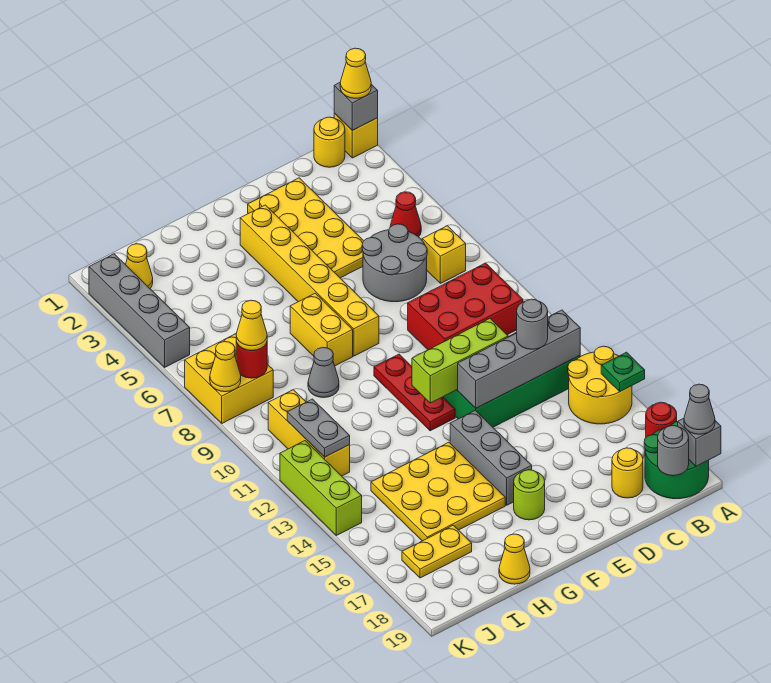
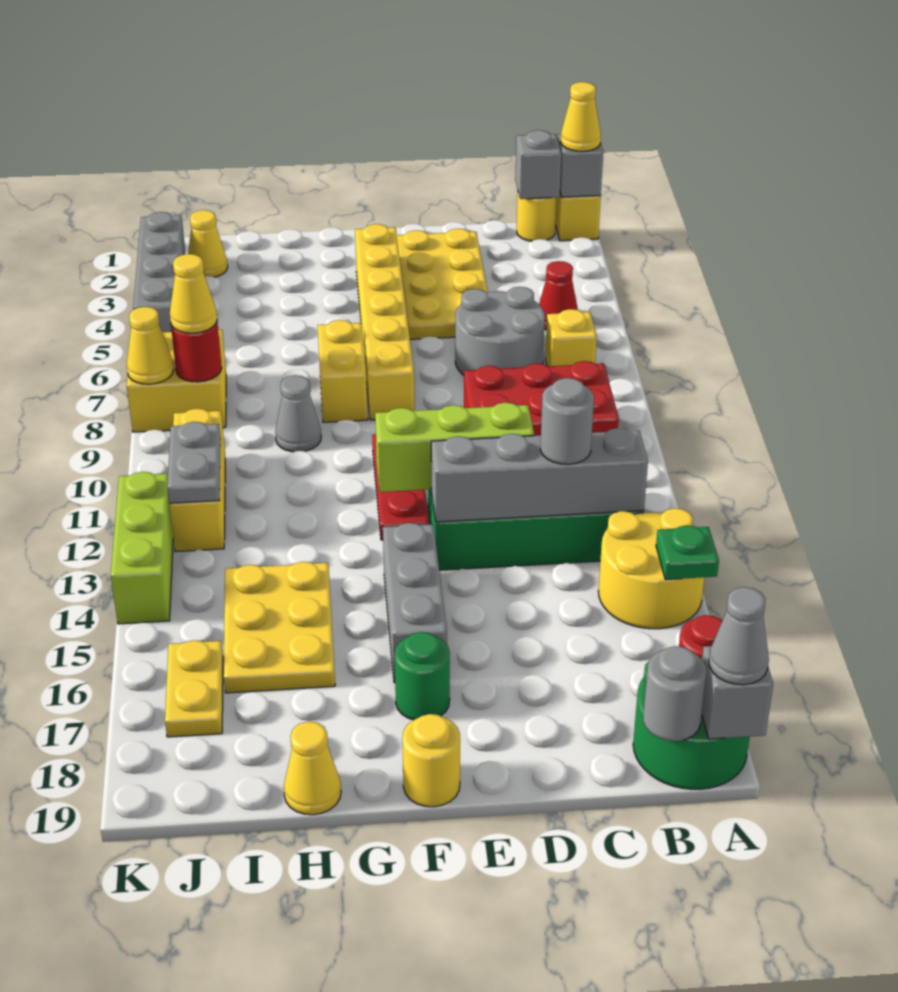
none -> grey brick B1 level 2
yellow round brick C18 level 1 -> yellow round brick F19 level 1
lime round brick F17 level 1 -> green round brick F17 level 1
yellow plate G14:I16 level 1 -> yellow plate H14:I16 level 1
yellow plate I17:J17 level 1 -> yellow plate J16:J17 level 1

